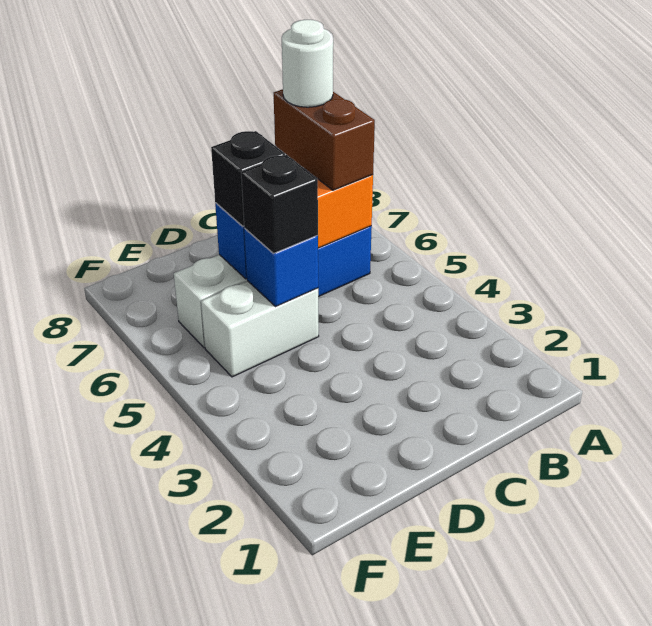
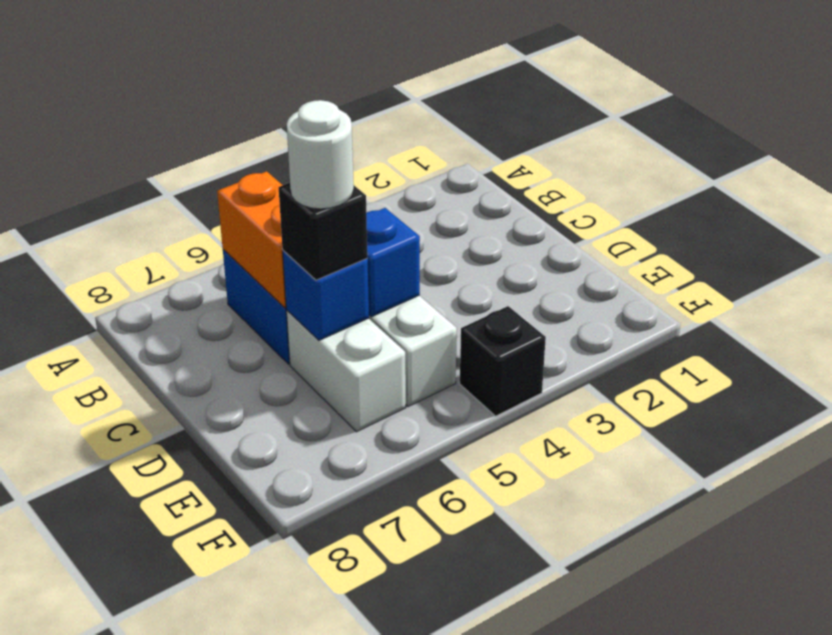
brown brick B6:B7 level 3 -> none
white round brick B7 level 4 -> white round brick D6 level 4
black brick D5 level 3 -> black brick F4 level 1

